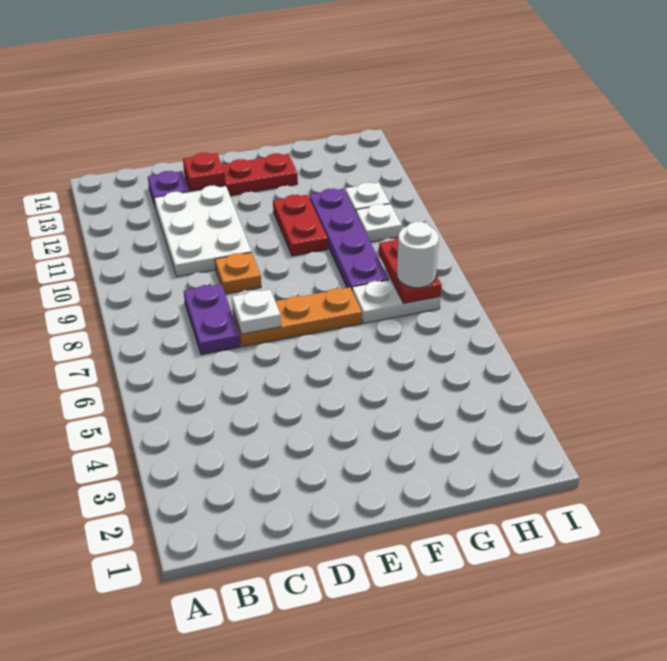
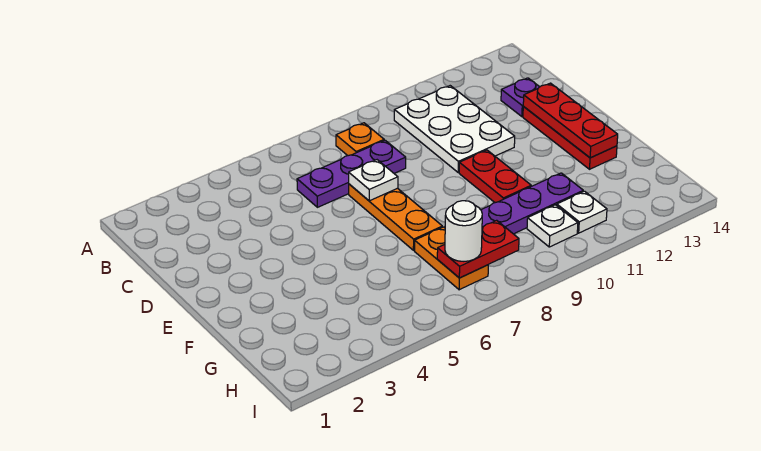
purple plate C7:C8 level 1 -> purple plate C6:C8 level 1
white plate C10:D12 level 1 -> white plate B10:D11 level 1
orange plate D9 level 1 -> orange plate B8 level 1
red plate D13 level 2 -> red plate D13:F13 level 2
red plate F10:F11 level 1 -> red plate E10:F10 level 1
white plate G7:H7 level 1 -> orange plate G7:H7 level 1

